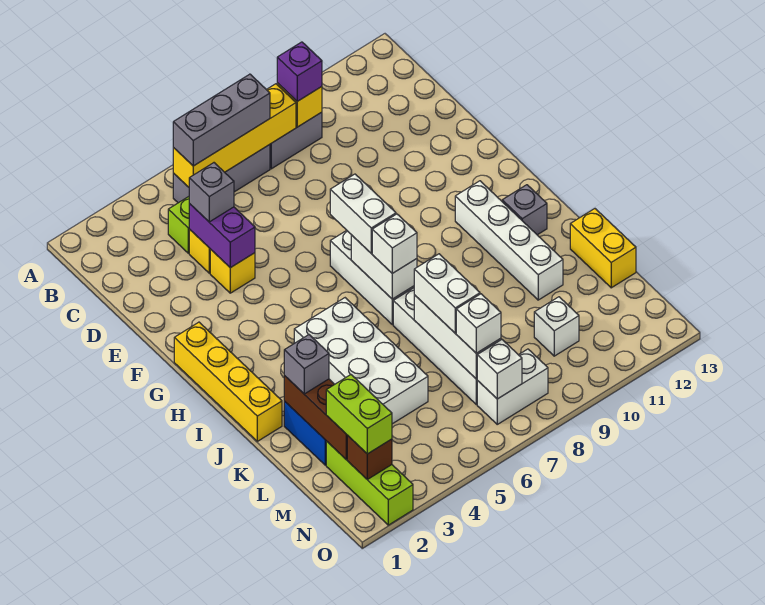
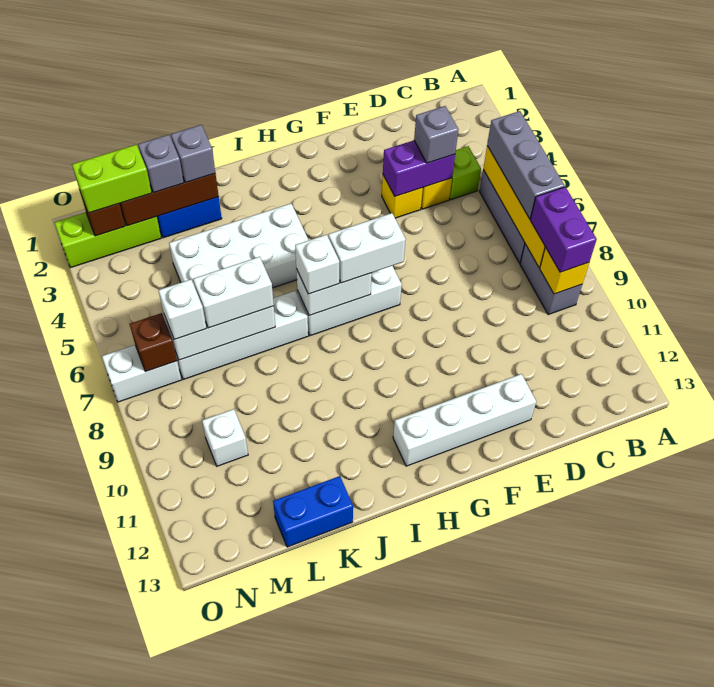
purple brick B9 level 3 -> purple brick B8:B9 level 3
yellow brick G1:J1 level 1 -> none
white brick H11:K11 level 1 -> white brick E12:H12 level 1
grey brick I12 level 1 -> grey brick L2 level 3
yellow brick K13:L13 level 1 -> blue brick K13:L13 level 1
white brick N7:N8 level 1 -> white brick N7:O7 level 1
white brick N7 level 2 -> brown brick N7 level 2

